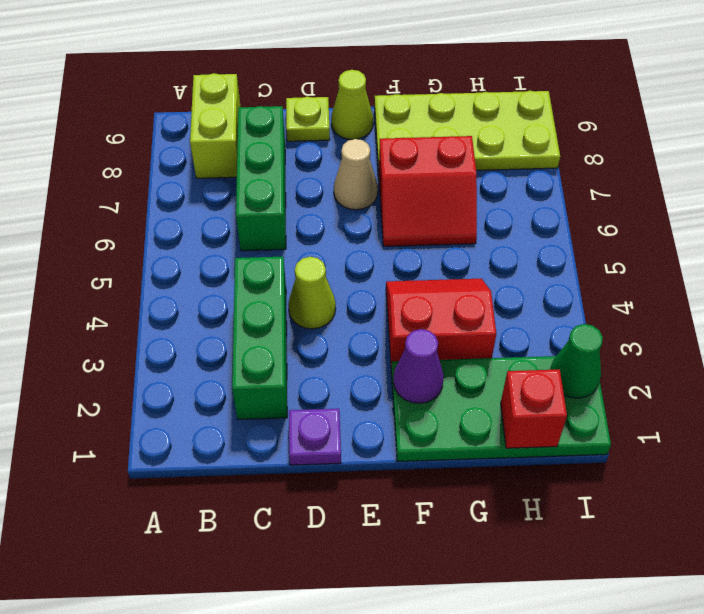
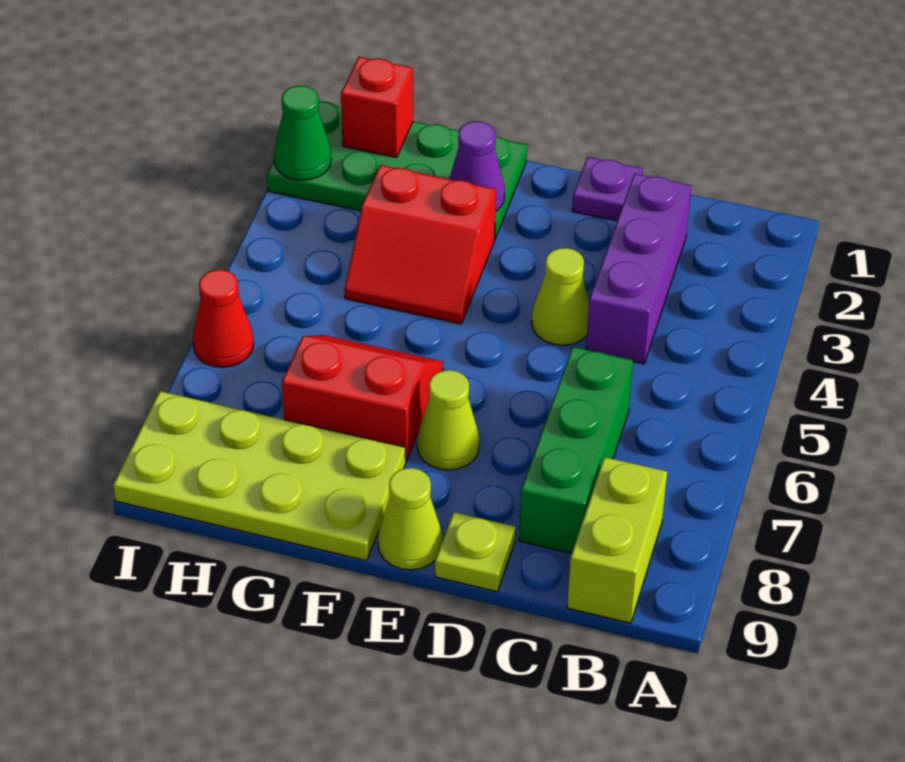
green brick C2:C4 level 1 -> purple brick C2:C4 level 1
tan cone E7 level 1 -> lime cone E7 level 1
none -> red cone I6 level 1

